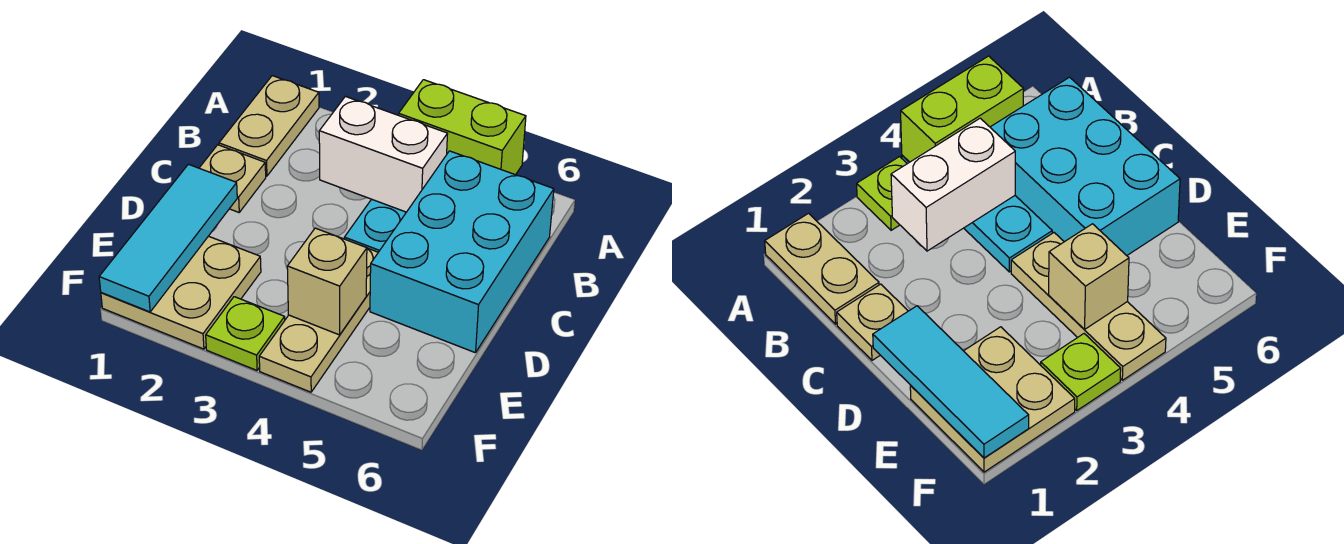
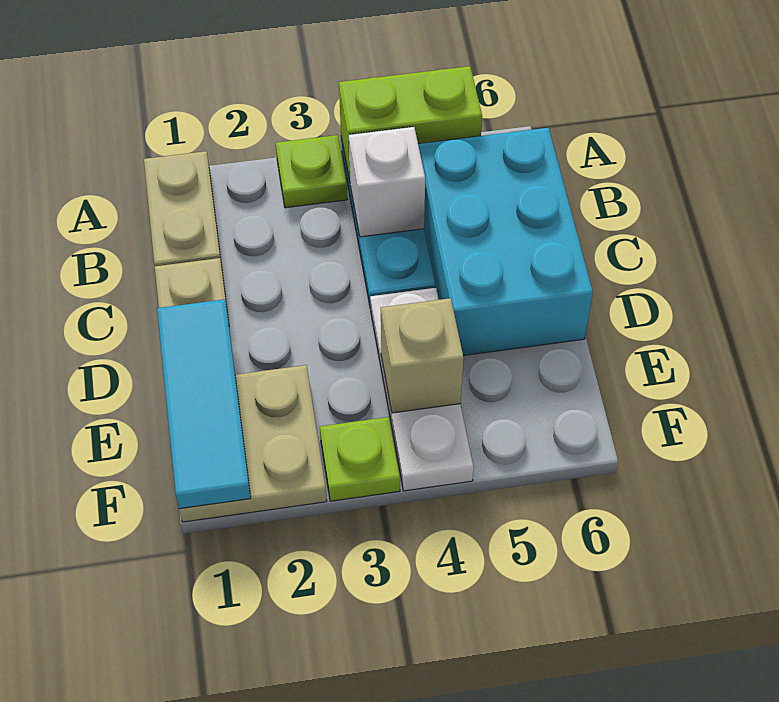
white brick B3:B4 level 2 -> white brick B4 level 2
tan plate D4:F4 level 1 -> white plate D4:F4 level 1

